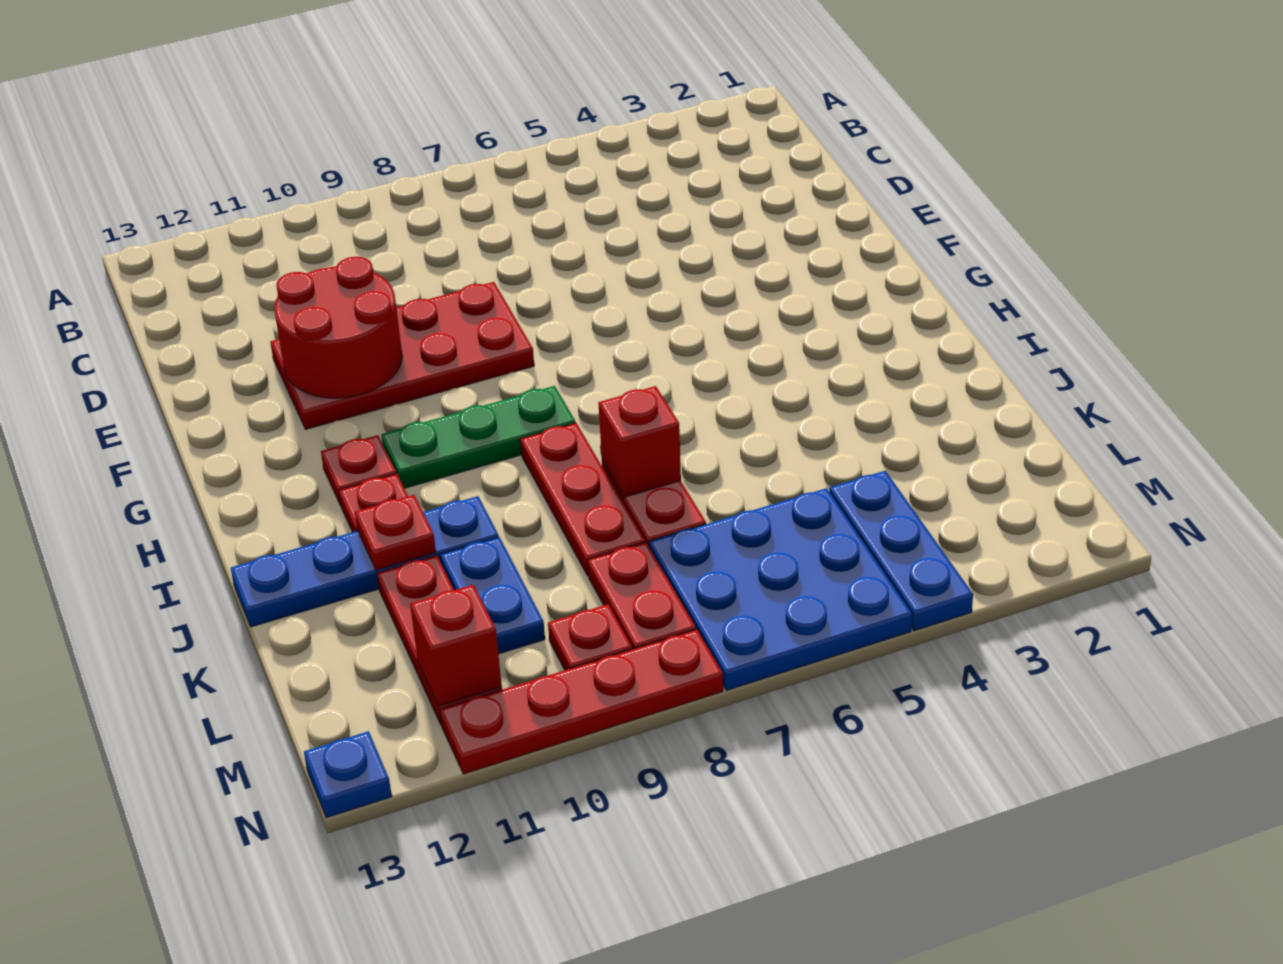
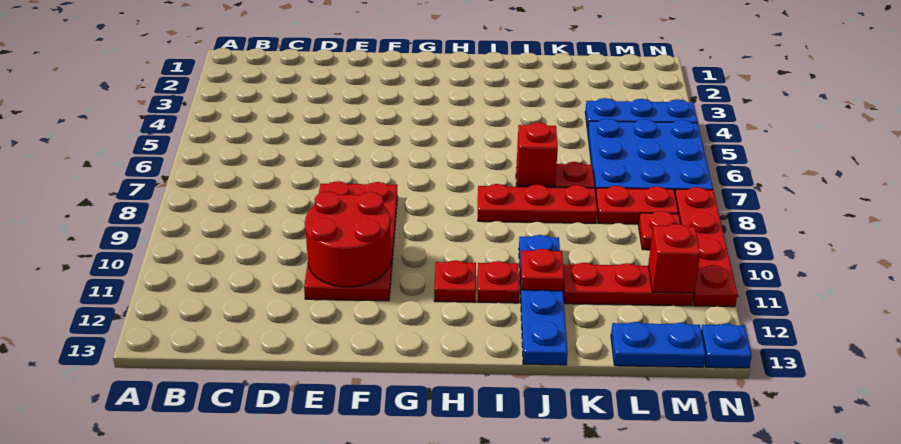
green plate H8:H10 level 1 -> none
blue plate K10:L10 level 1 -> blue plate L13:M13 level 1

